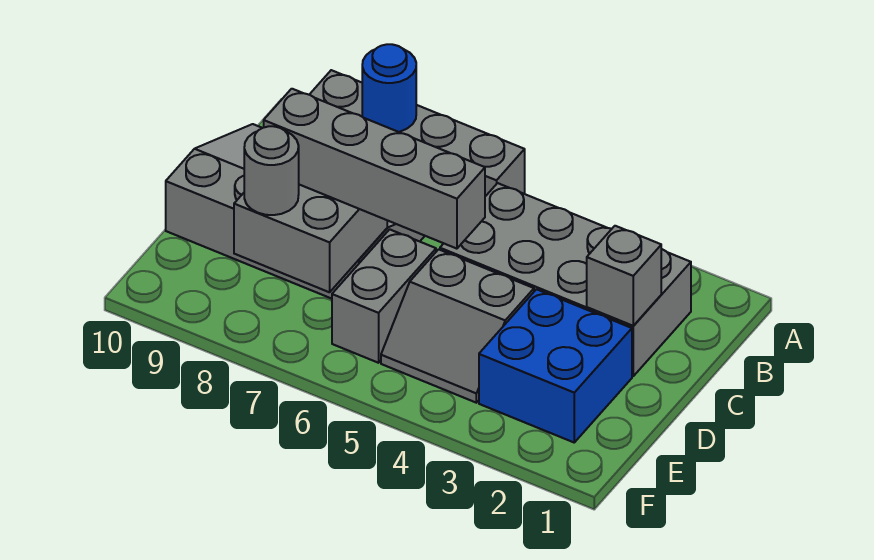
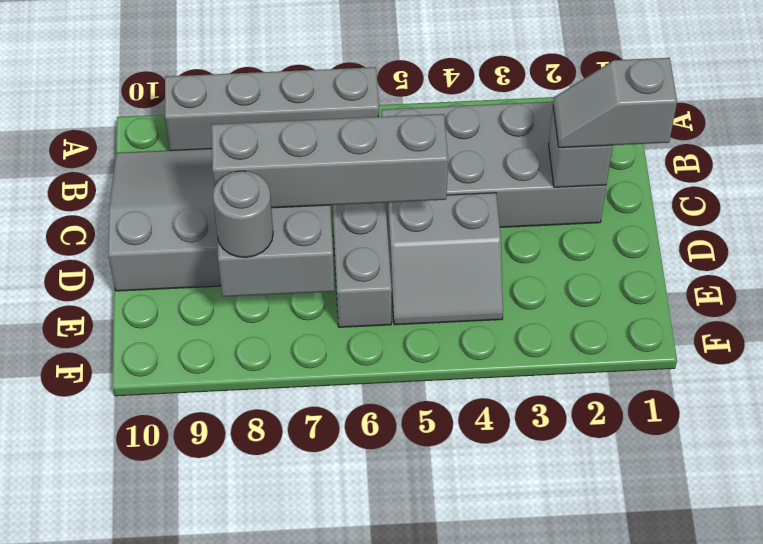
blue round brick A8 level 2 -> none
none -> grey slope C1:C2 level 3 top 1
blue brick D2:E3 level 1 -> none

